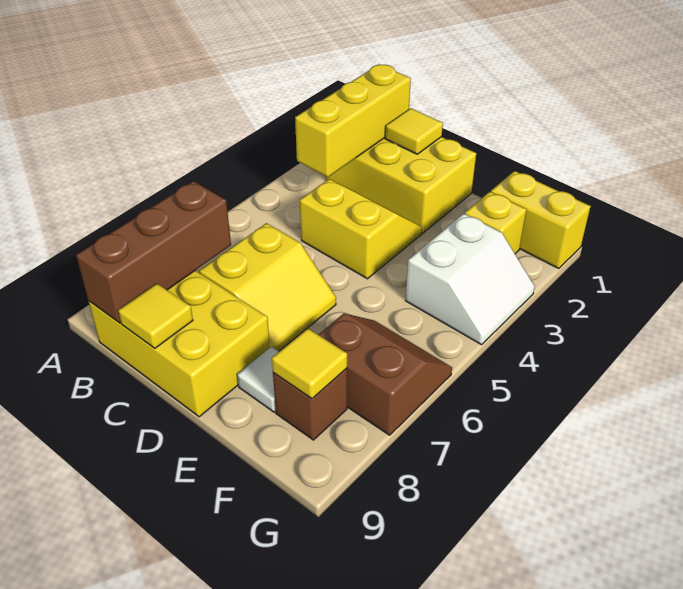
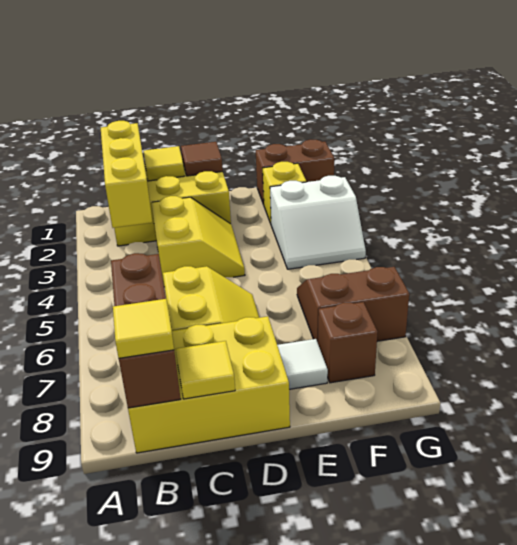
yellow slope C3:D4 level 1 top 4 -> yellow slope C3:D4 level 1 top C
none -> brown tile D1 level 2
yellow brick F1:G1 level 1 -> brown brick F1:G1 level 1
white slope F3:G4 level 1 top F -> white slope F3:G4 level 1 top 3
yellow tile F8 level 2 -> yellow tile B9 level 3

